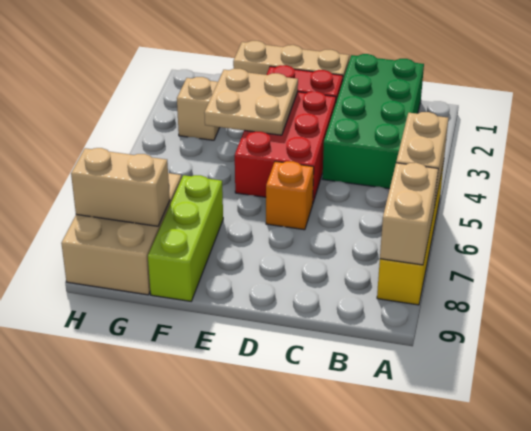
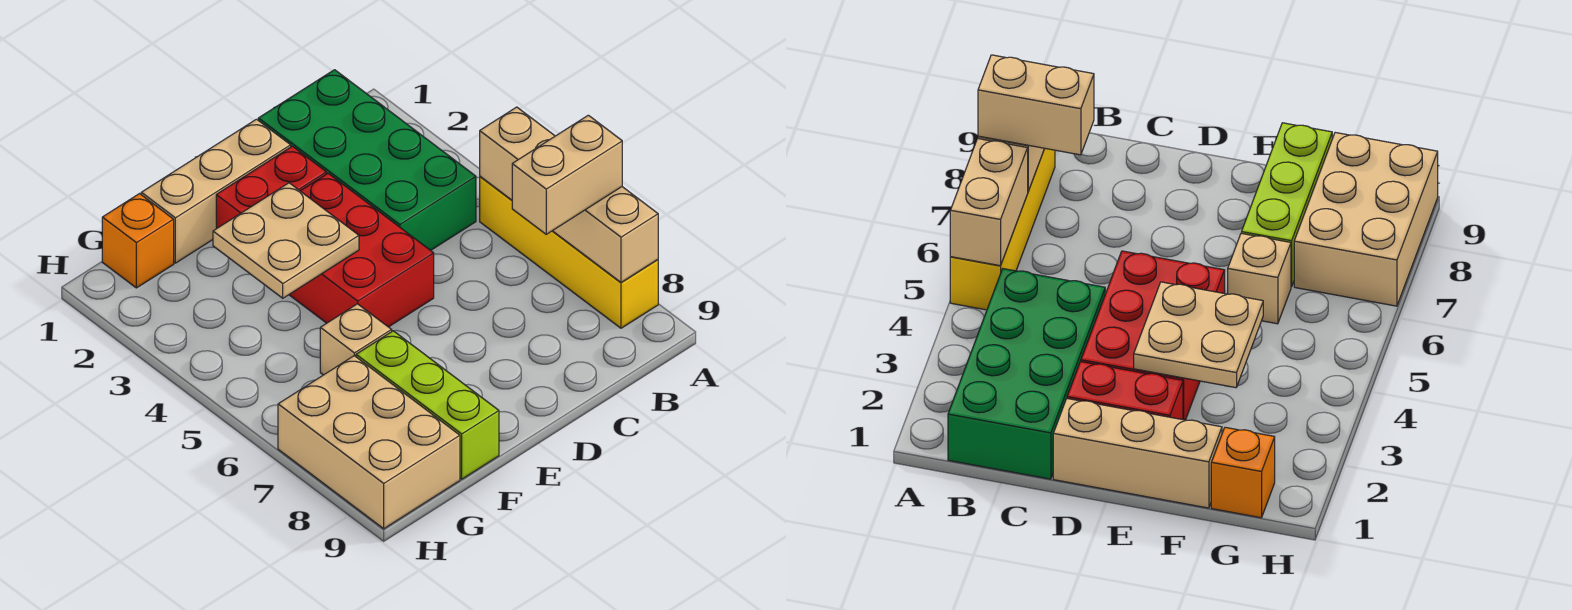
orange brick D6 level 1 -> orange brick G1 level 1
tan brick G3 level 1 -> tan brick F6 level 1
tan brick G8:H8 level 2 -> tan brick A7:B7 level 3

